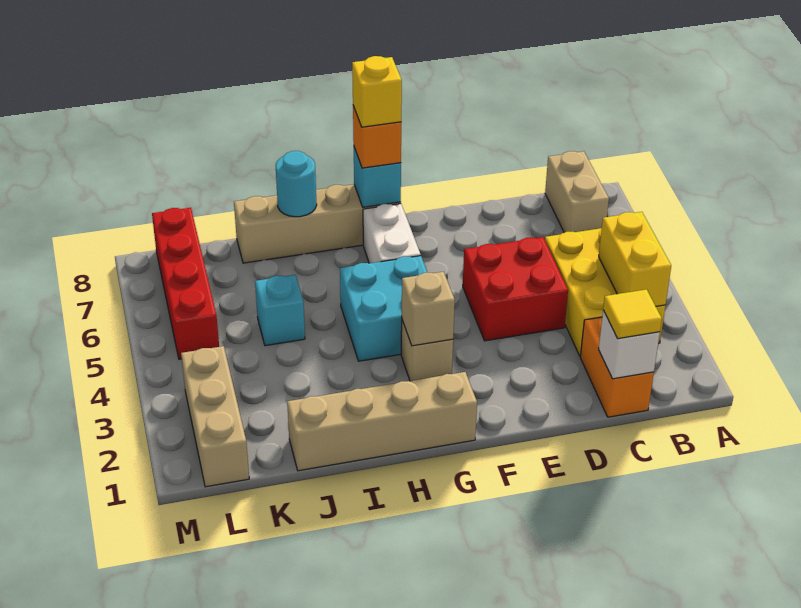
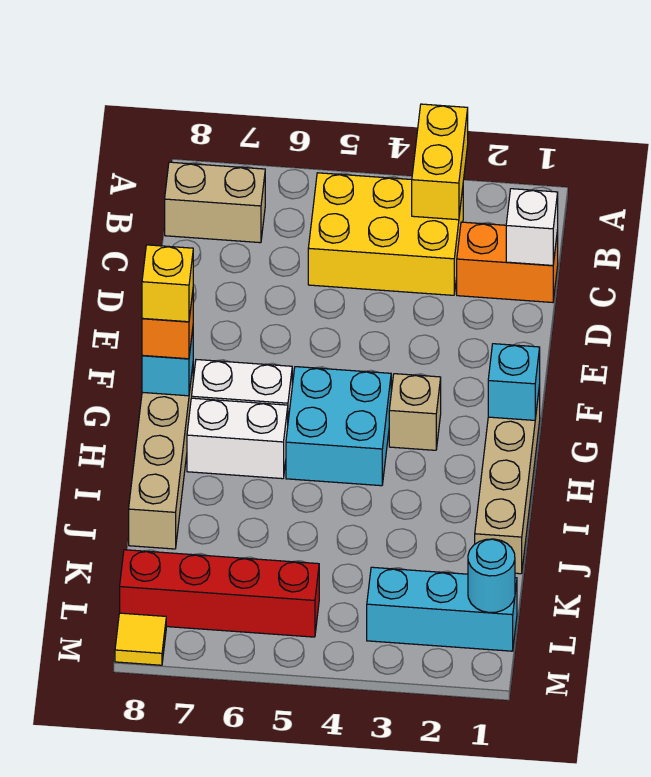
yellow brick B3:B4 level 2 -> yellow brick A3:B3 level 2
yellow tile C1 level 3 -> yellow tile M8 level 1
red brick D4:E5 level 1 -> none
tan brick G3 level 2 -> none
none -> white brick H6:H7 level 1
cyan round brick I8 level 2 -> cyan round brick L1 level 2
cyan brick J5 level 1 -> cyan brick G1 level 2
tan brick L1:L3 level 1 -> cyan brick L1:L3 level 1

